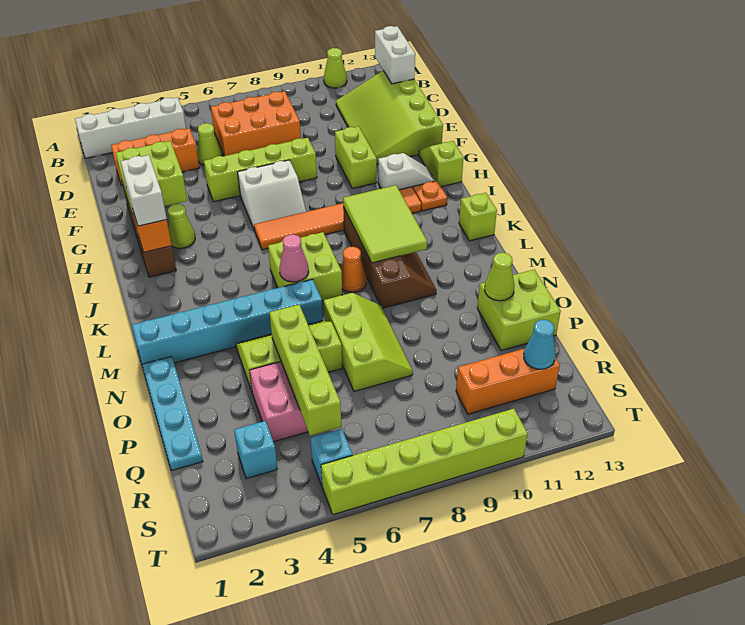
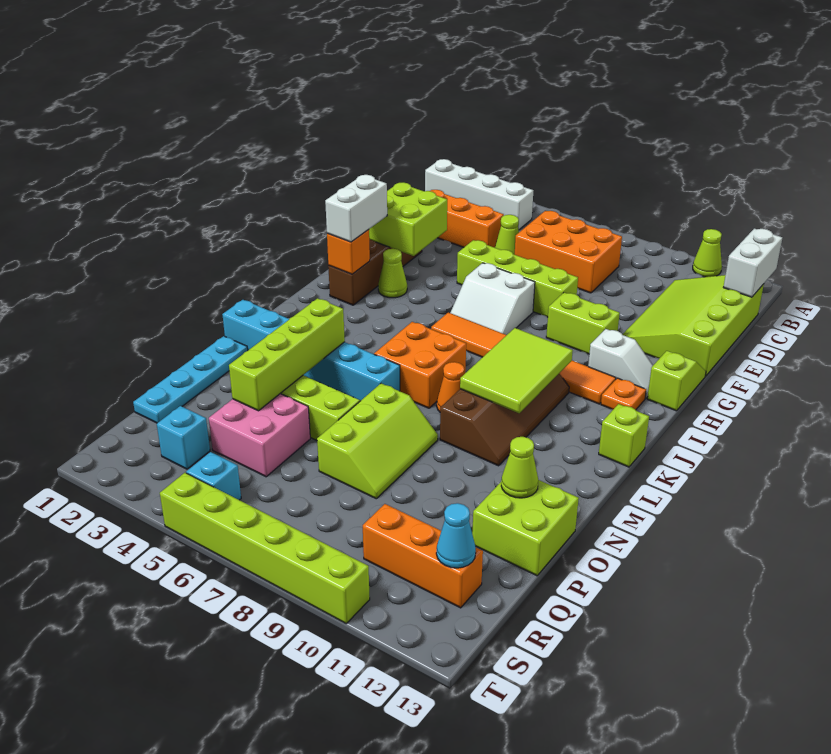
lime brick F10:G10 level 1 -> lime brick G9:G10 level 1
lime brick K6:L7 level 1 -> orange brick K6:L7 level 1
pink cone L6 level 2 -> none
lime brick O5:R5 level 2 -> lime brick M4:P4 level 2

